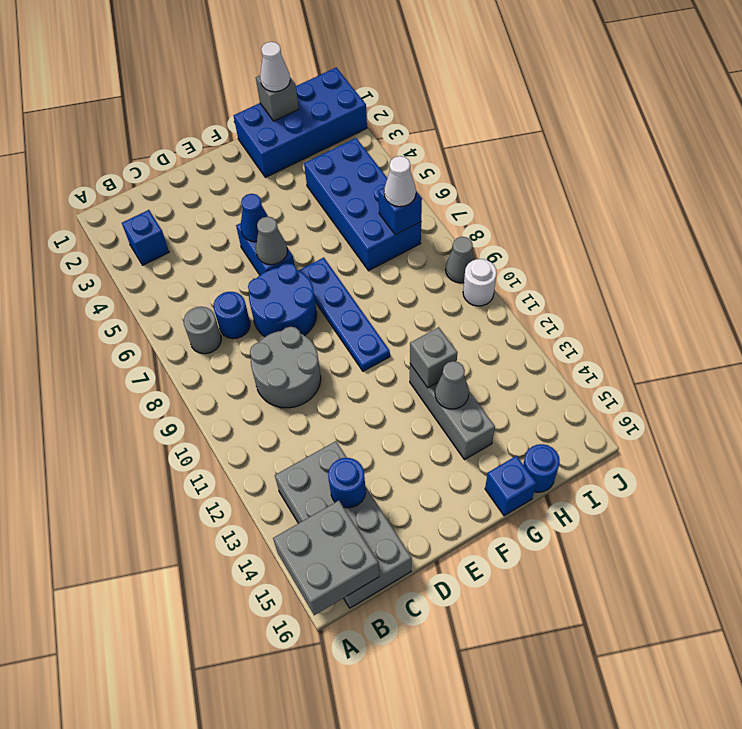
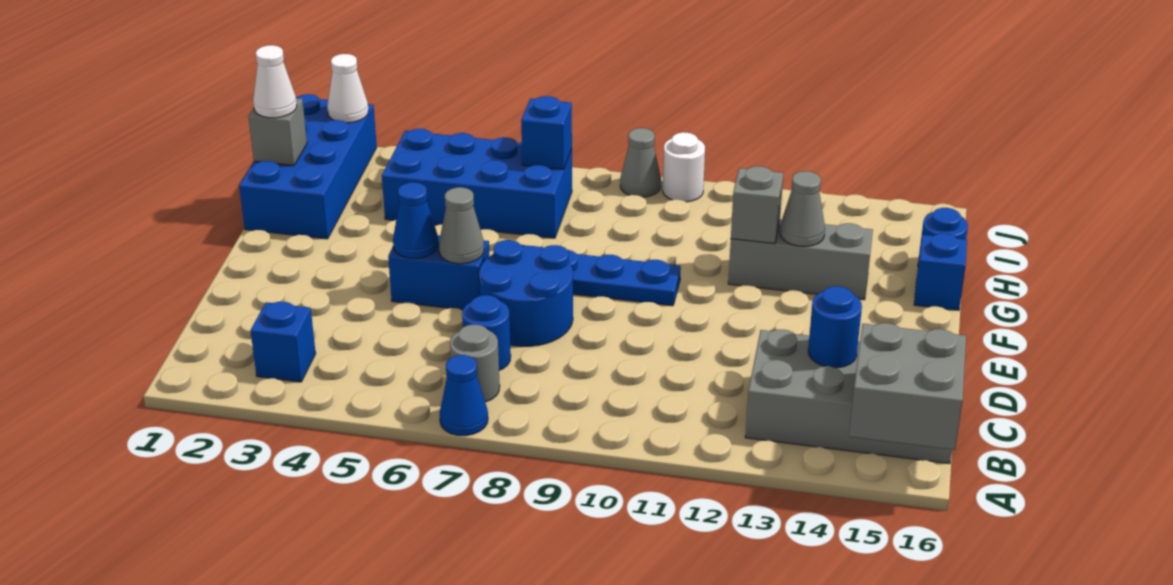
none -> blue cone A7 level 1
grey round brick C9:D10 level 1 -> none
white cone I7 level 3 -> white cone J2 level 2

